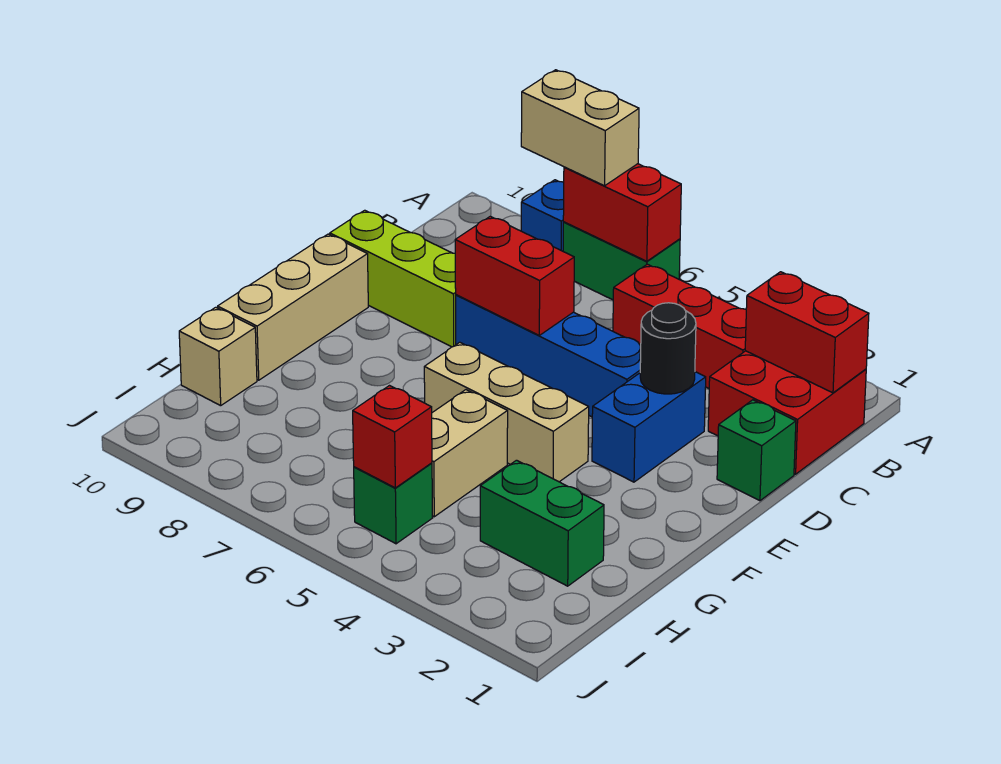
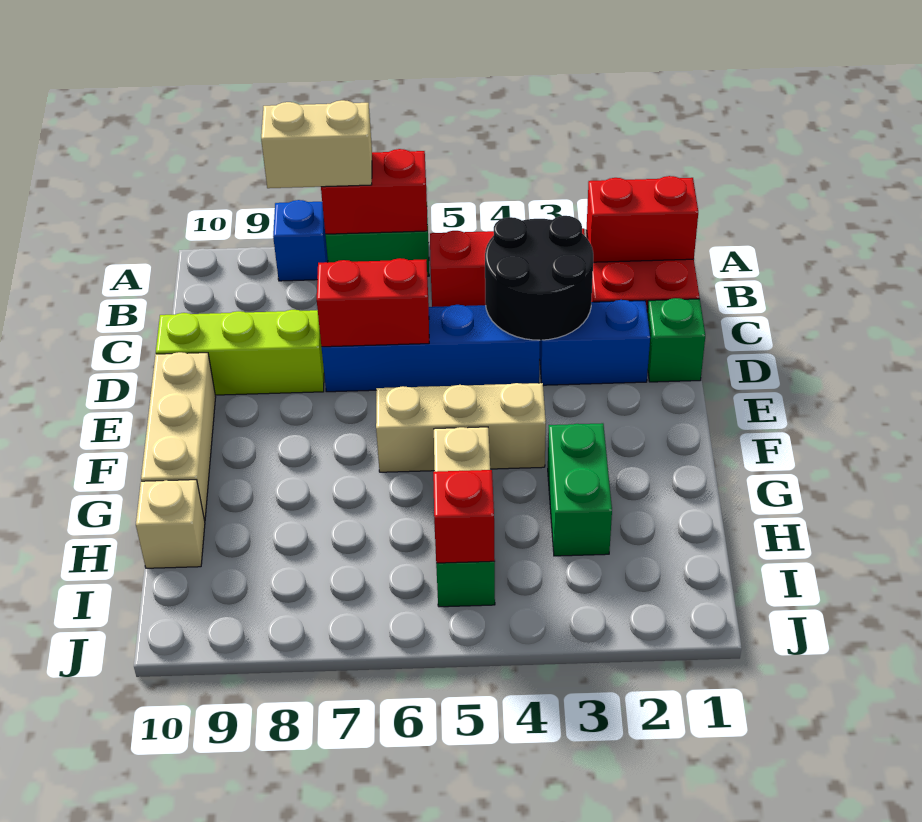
blue brick D3:E3 level 1 -> blue brick D2:D3 level 1
black round brick D3 level 2 -> black round brick C3:D4 level 2
green brick H2:H3 level 1 -> green brick G3:H3 level 1

